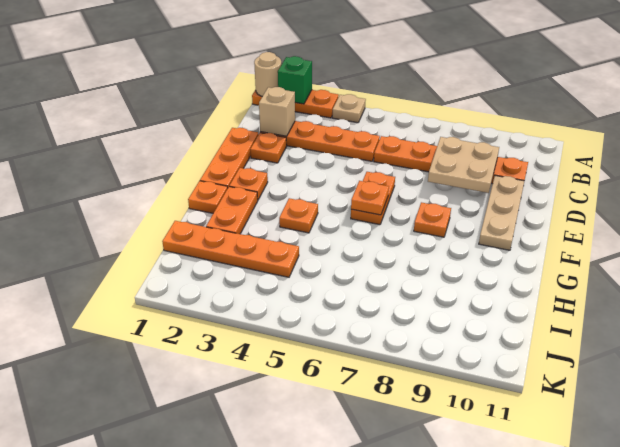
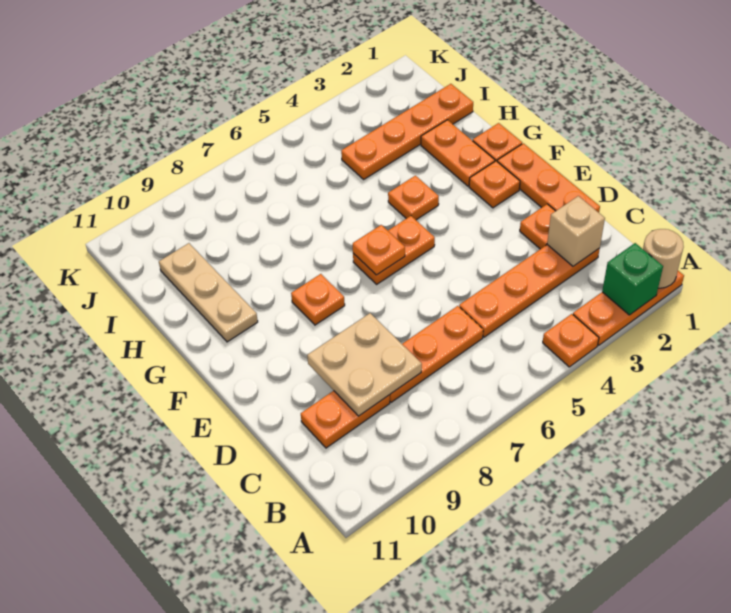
tan plate A4 level 1 -> orange plate A4 level 1
tan plate D10:F10 level 1 -> tan plate G10:I10 level 1
orange plate E6:F6 level 1 -> orange plate F5:F6 level 1

